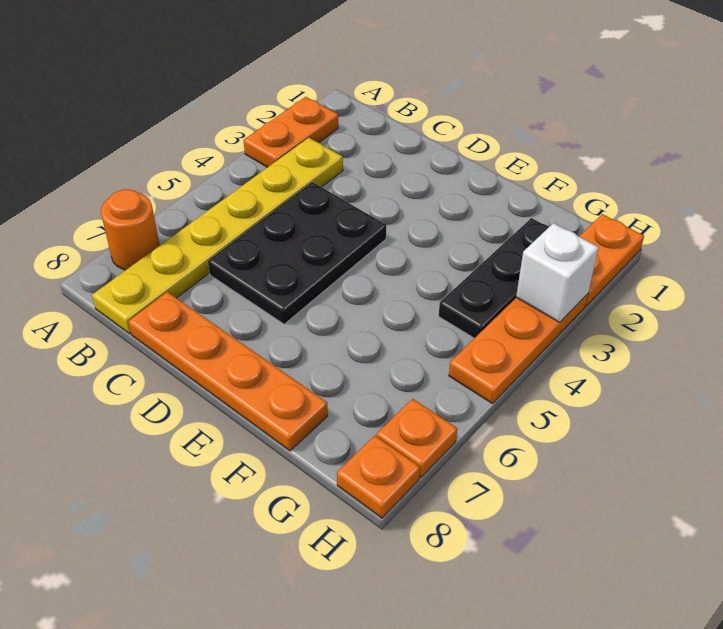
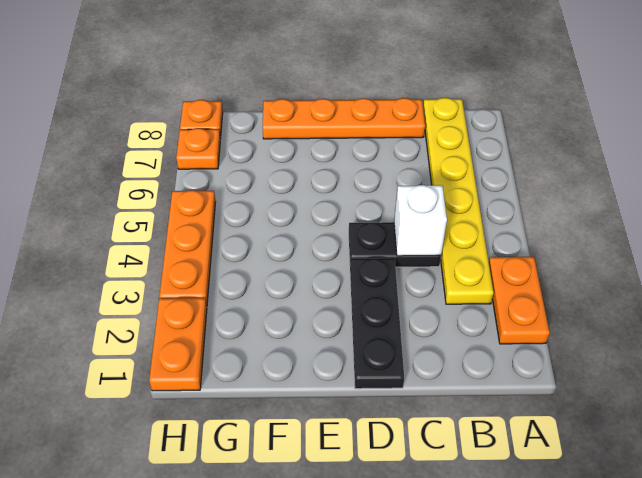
orange round brick A7 level 1 -> none
black plate C4:D6 level 1 -> black plate C4:D4 level 1
black plate G2:G4 level 1 -> black plate D1:D3 level 1
white brick H3 level 2 -> white brick C4 level 2

